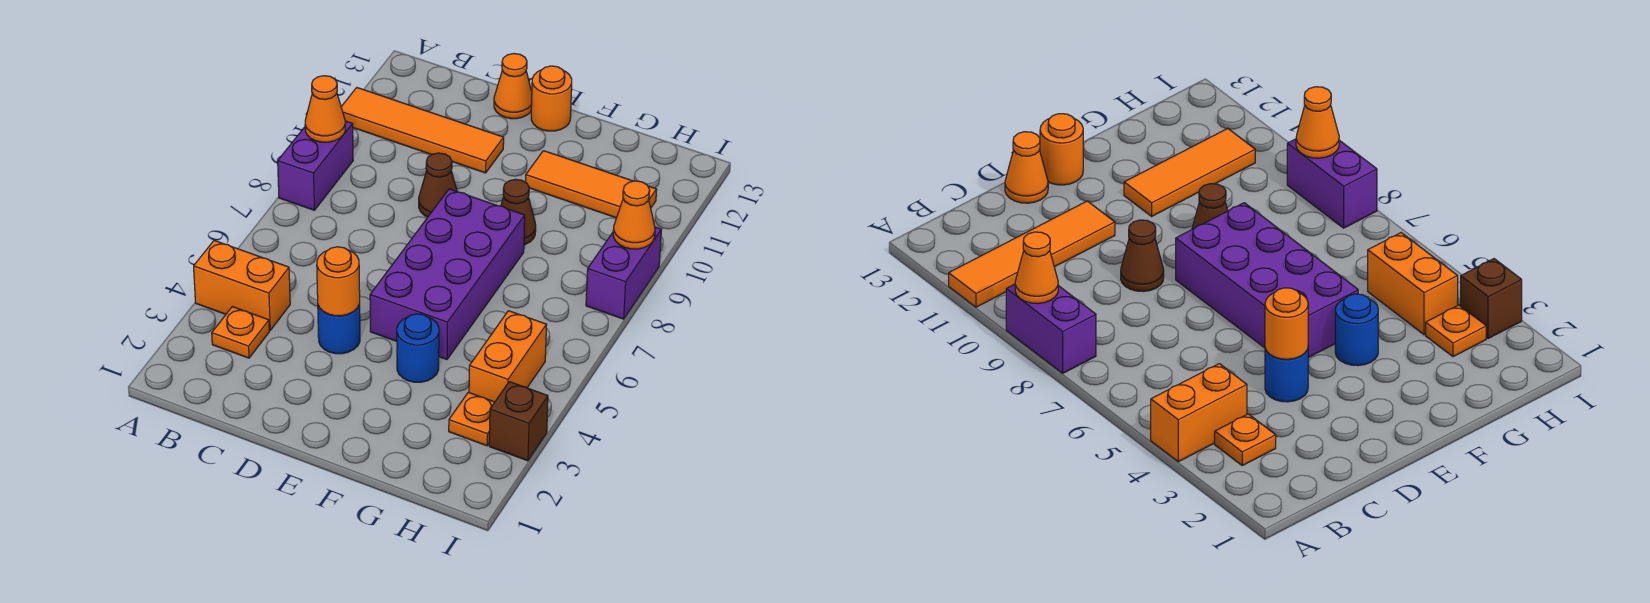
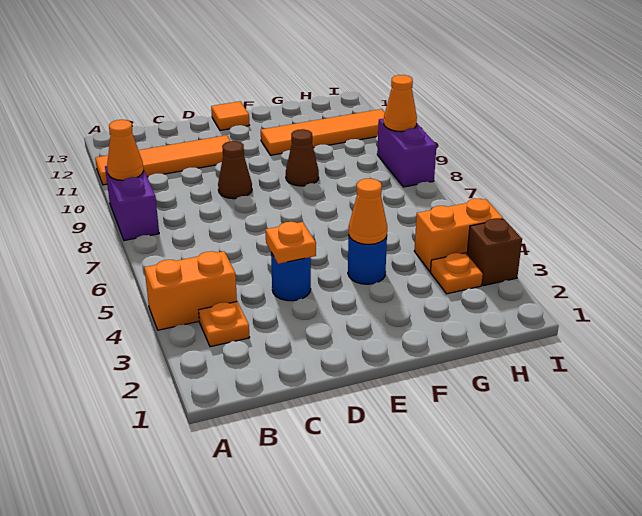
orange round brick D4 level 2 -> orange plate D4 level 2
orange cone D13 level 1 -> orange cone F4 level 2
purple brick E5:F8 level 1 -> none
orange round brick E13 level 1 -> orange tile E13 level 1
orange tile F11:H11 level 1 -> orange tile F11:I11 level 1
orange brick H4:H5 level 1 -> orange brick H4:I4 level 1

